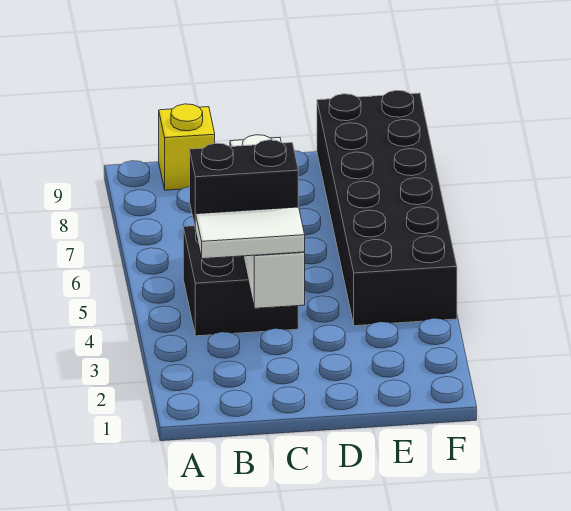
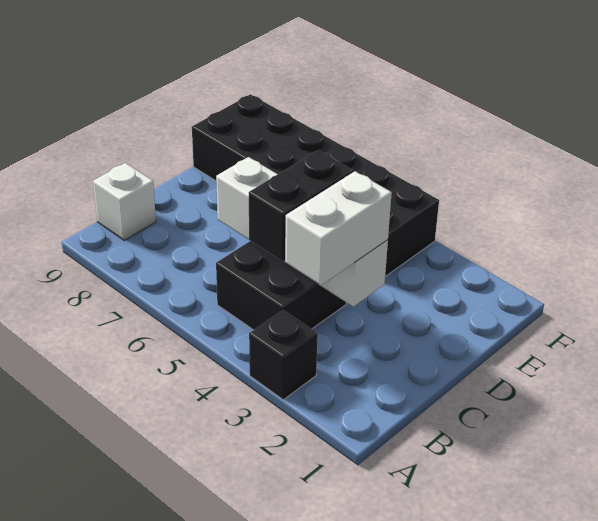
none -> black brick A3 level 1
white tile B3:C3 level 3 -> white brick B3:C3 level 3
yellow brick B9 level 1 -> white brick B9 level 1

